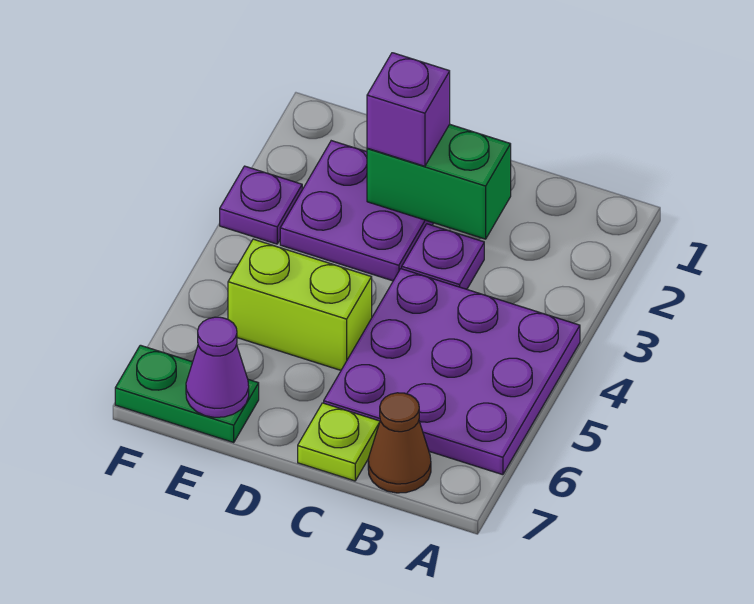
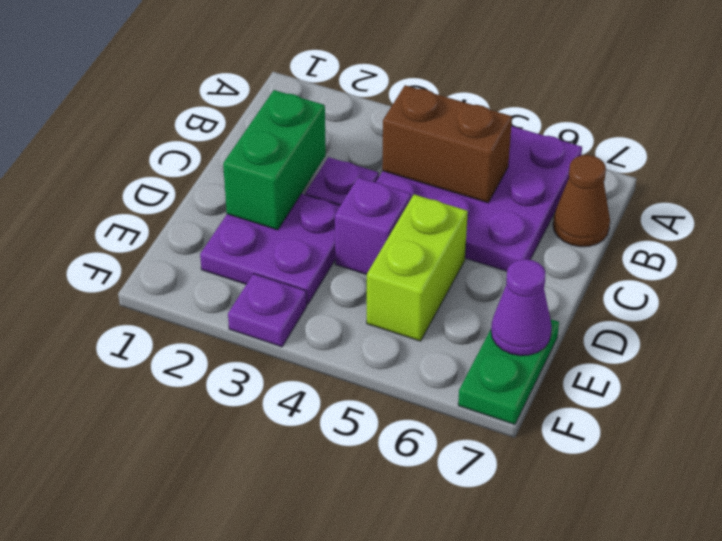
none -> brown brick B4:B5 level 2
lime plate C7 level 1 -> none
purple brick D2 level 3 -> purple brick D4 level 1

